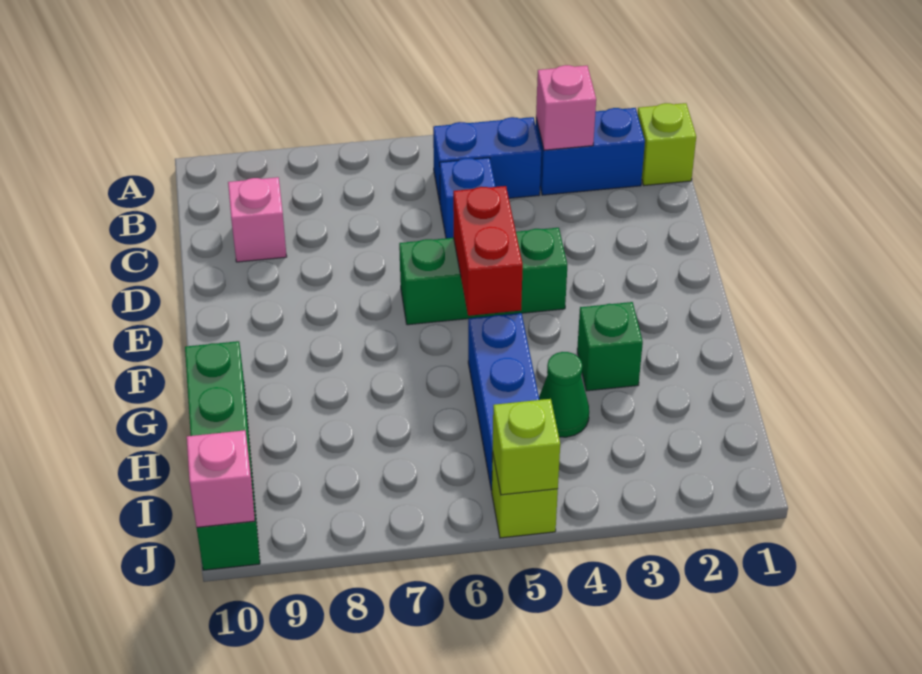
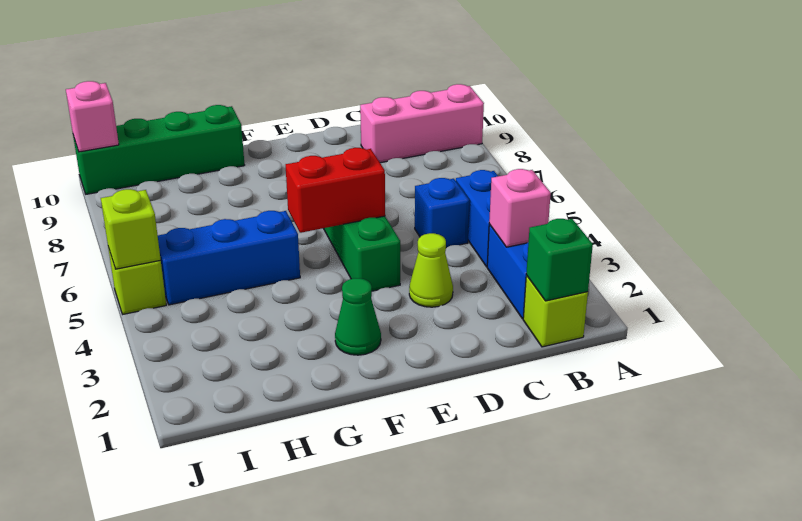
pink brick C9 level 1 -> pink brick A9:C9 level 1
none -> lime cone D3 level 1
green brick G3 level 1 -> green brick B1 level 2
green cone H4 level 1 -> green cone F2 level 1

